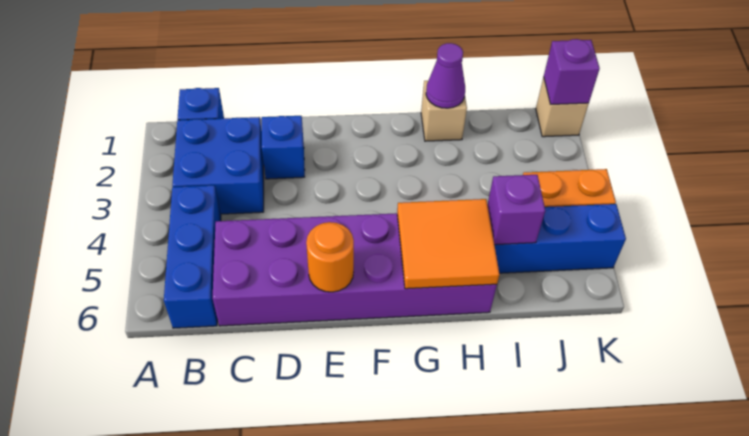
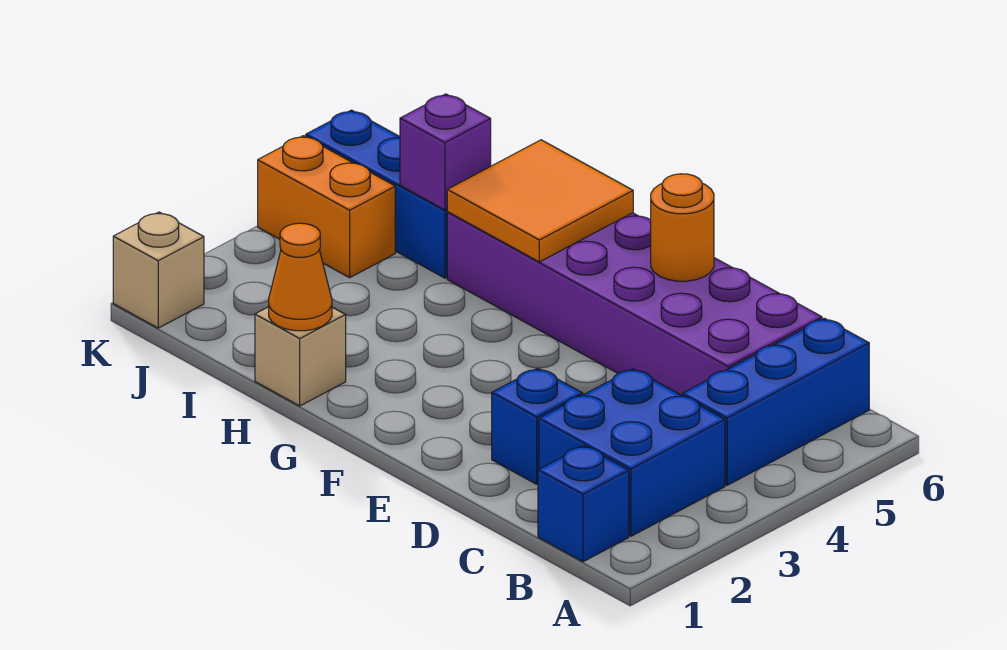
purple cone H1 level 2 -> orange cone H1 level 2
purple brick K1 level 2 -> none

